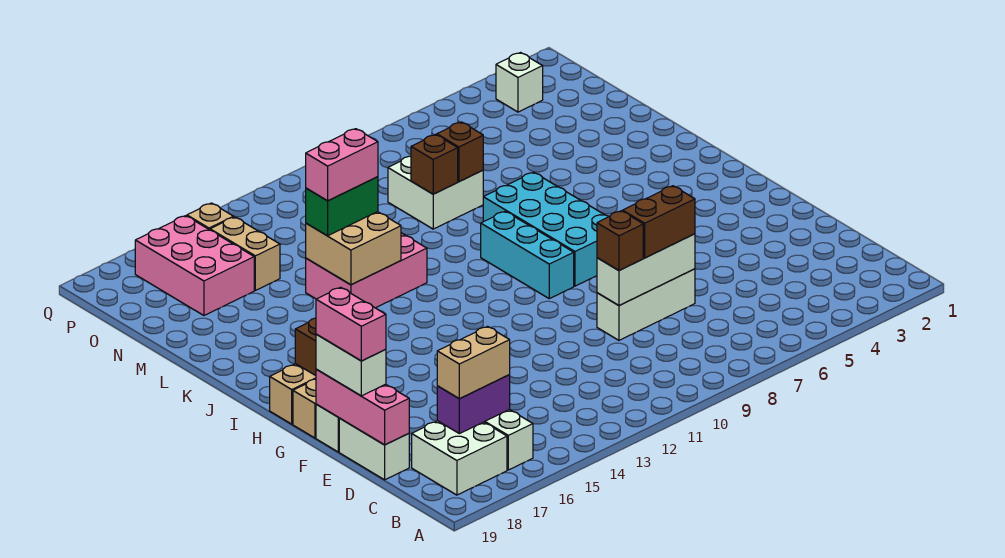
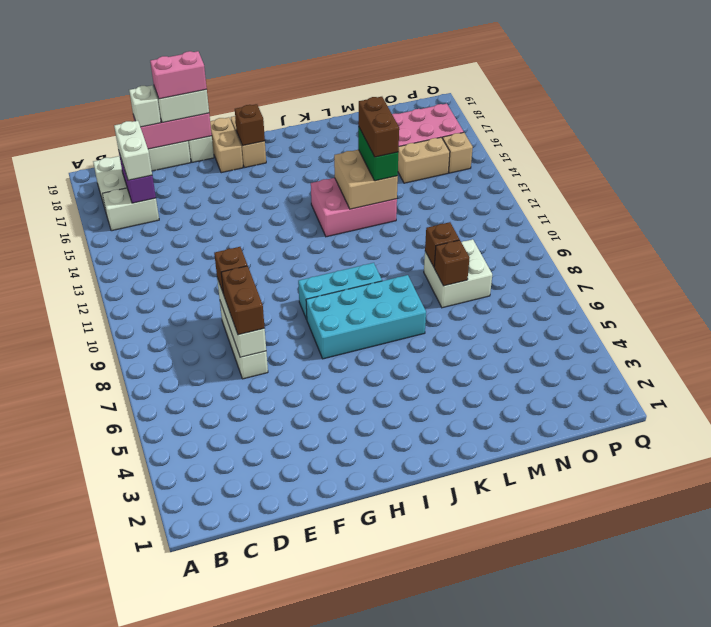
tan brick C16:C17 level 3 -> white brick C16:C17 level 3
pink brick K12:L14 level 1 -> pink brick J13:L14 level 1
pink brick L13:L14 level 4 -> brown brick L13:L14 level 4
white brick P3 level 1 -> white brick D19 level 3

